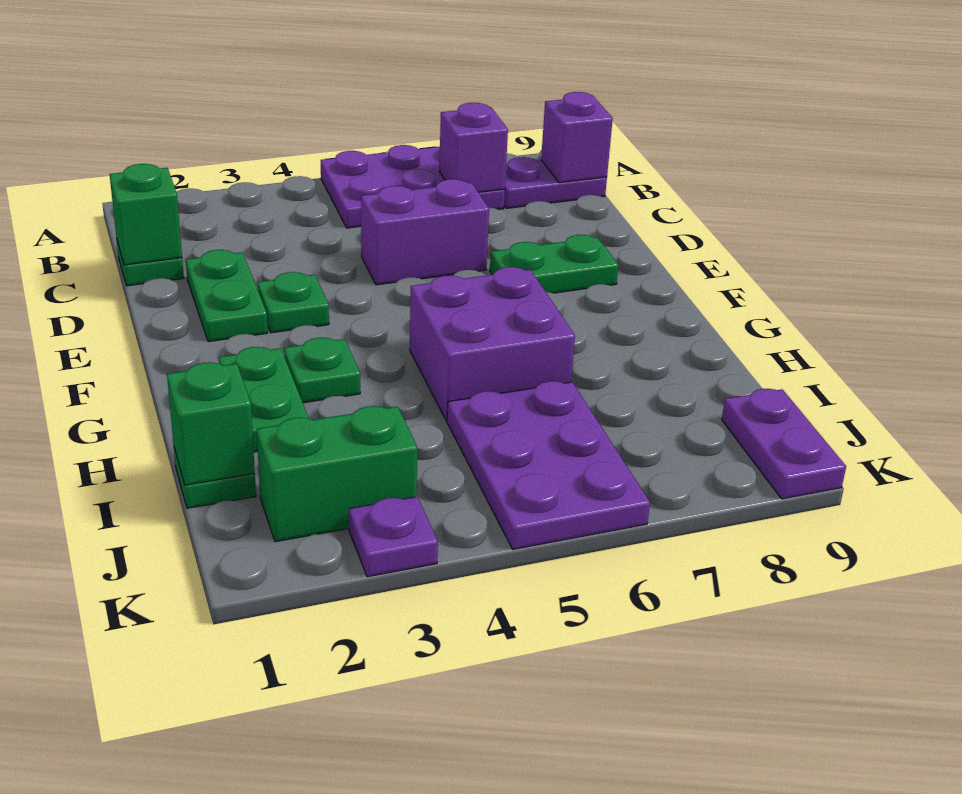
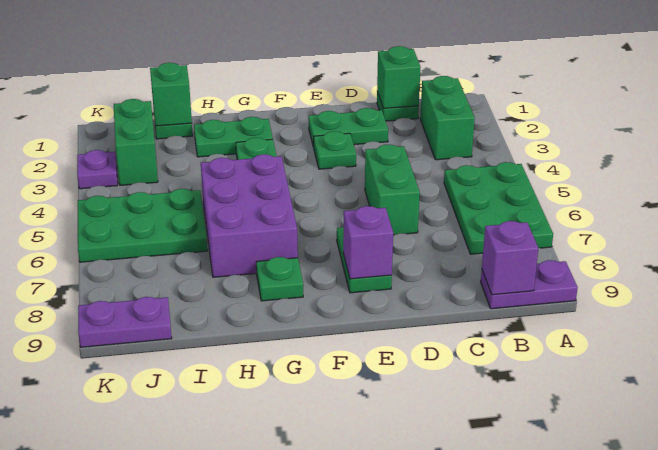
purple plate A5:B7 level 1 -> green plate A5:B7 level 1
none -> green brick B2:B3 level 1
purple brick B7 level 2 -> purple brick E8 level 2
purple plate B8:B9 level 1 -> purple plate A9:B9 level 1
purple brick D5:D6 level 1 -> green brick D5:D6 level 1
purple brick G5:H6 level 1 -> purple brick G5:H7 level 1
none -> green plate G8 level 1
purple plate I5:K6 level 1 -> green plate I5:K6 level 1

